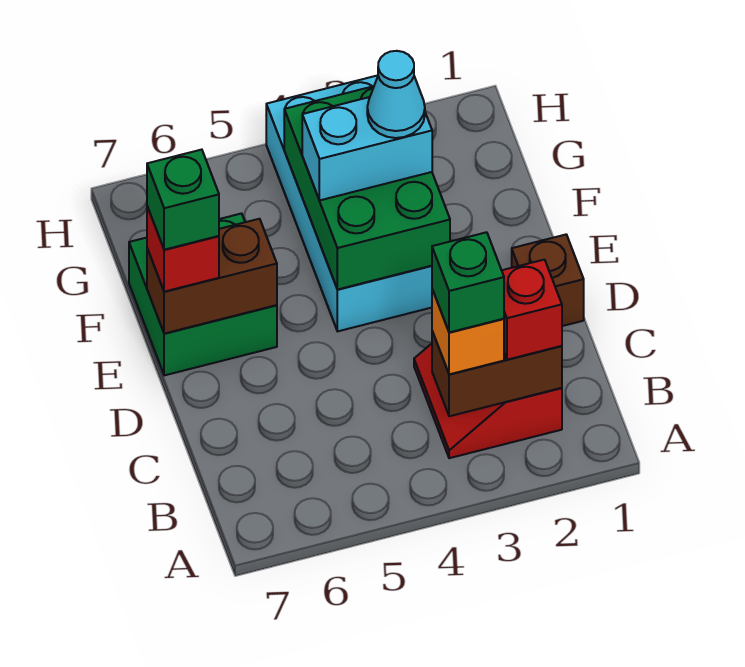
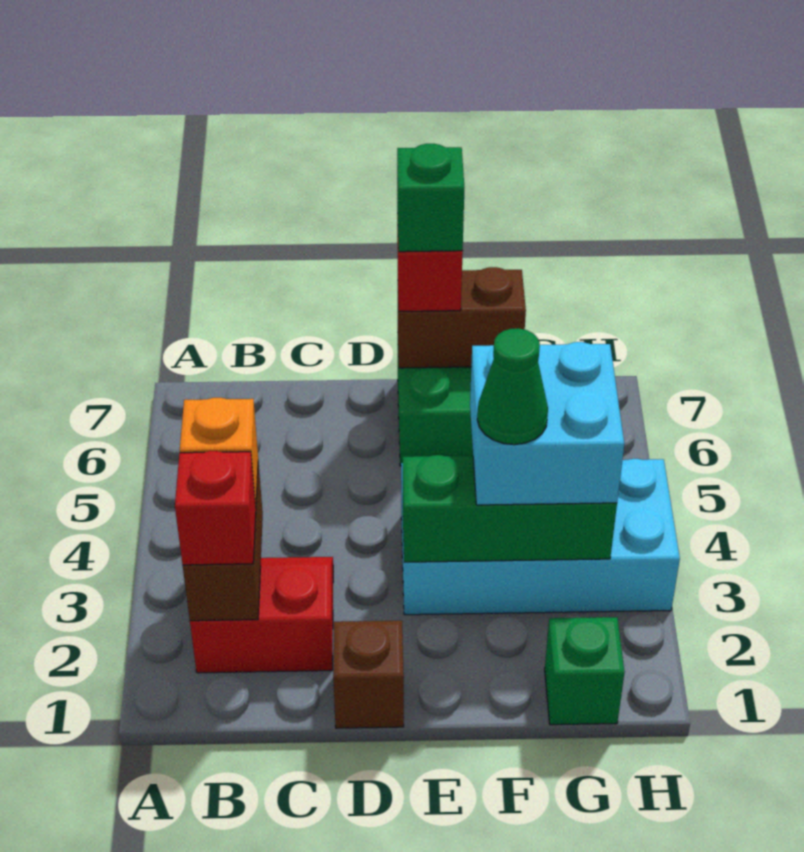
green brick B3 level 4 -> green brick G1 level 1
green brick E3:G4 level 2 -> green brick E3:G3 level 2
brown brick E6:E7 level 2 -> brown brick E7:F7 level 2
cyan brick F3:F4 level 3 -> cyan brick F3:G4 level 3
cyan cone F3 level 4 -> green cone F3 level 4

